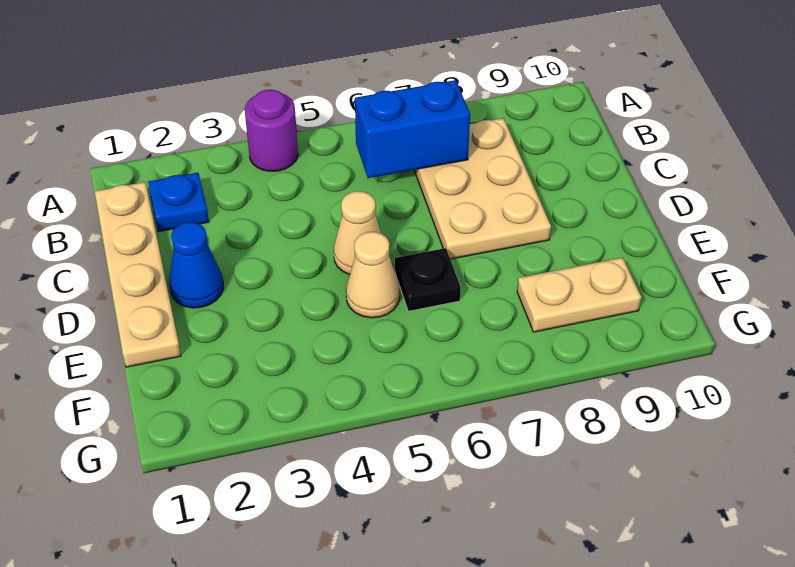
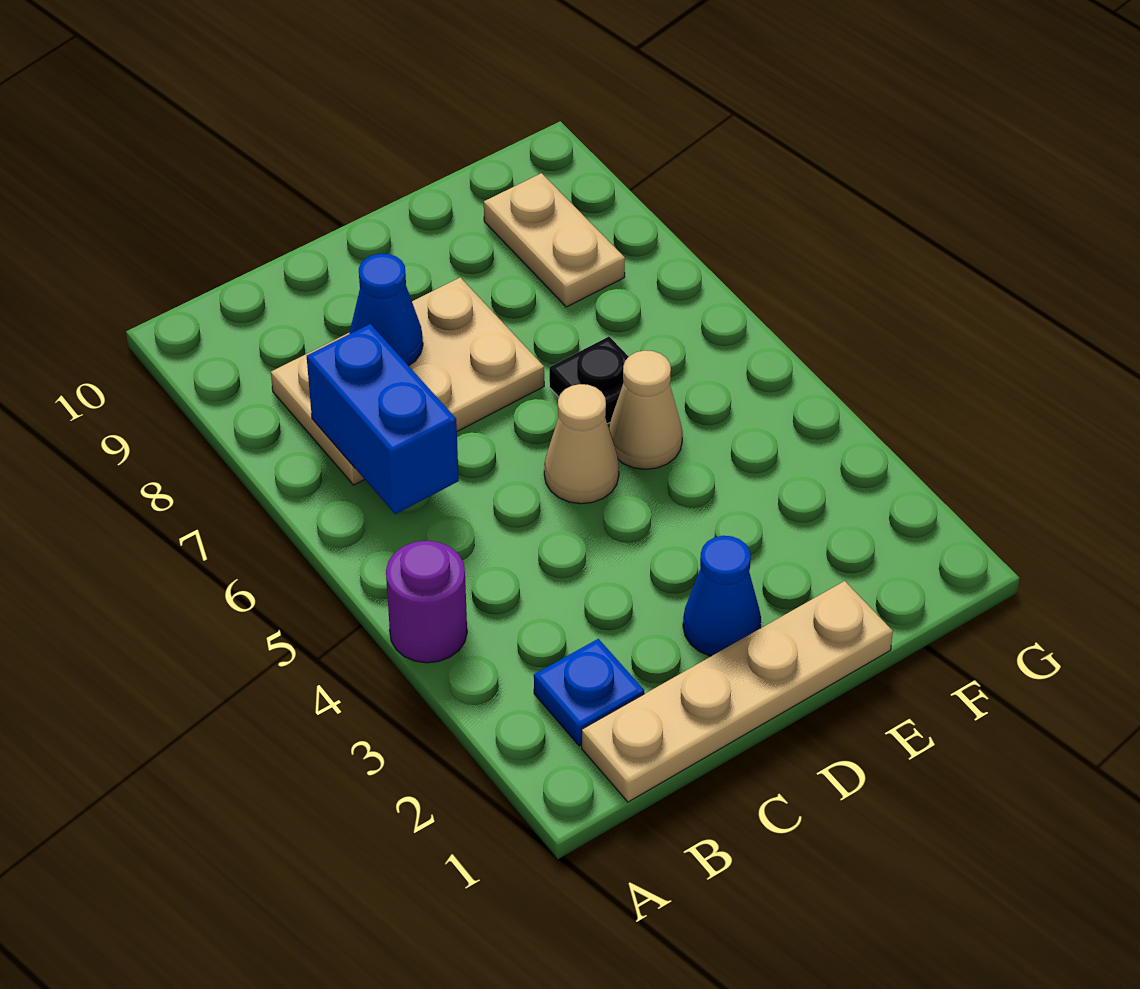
none -> blue cone C8 level 2

